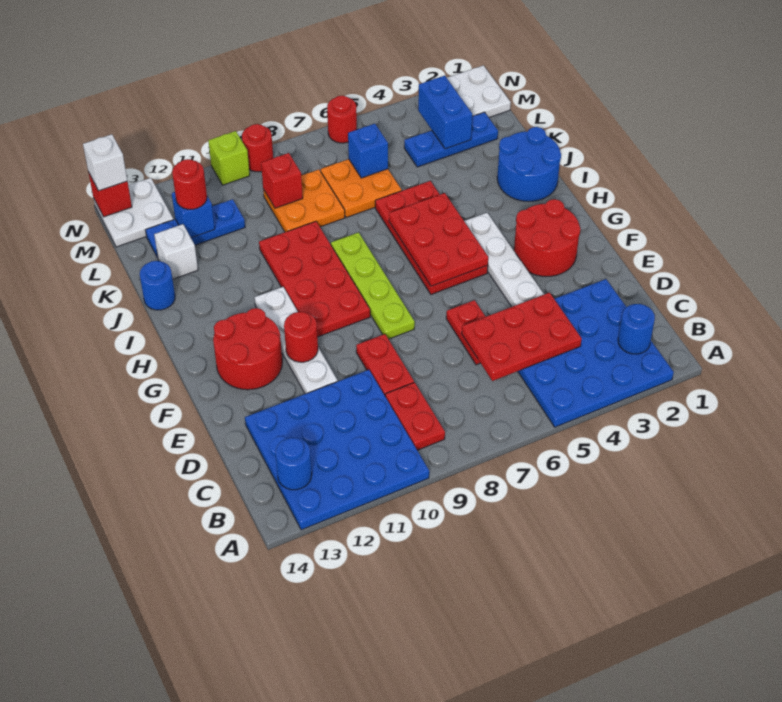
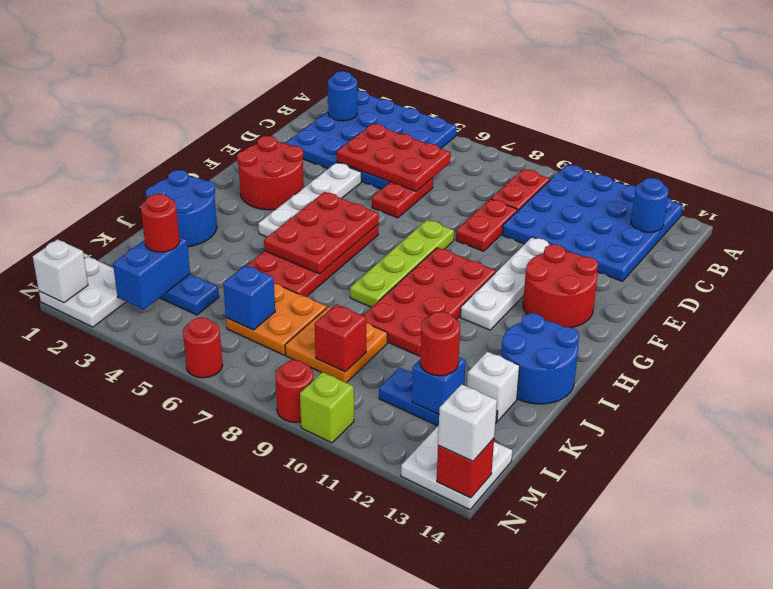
red round brick F11 level 2 -> red round brick L3 level 3
blue round brick J14 level 1 -> blue round brick I13:J14 level 1
none -> white brick N1 level 2

